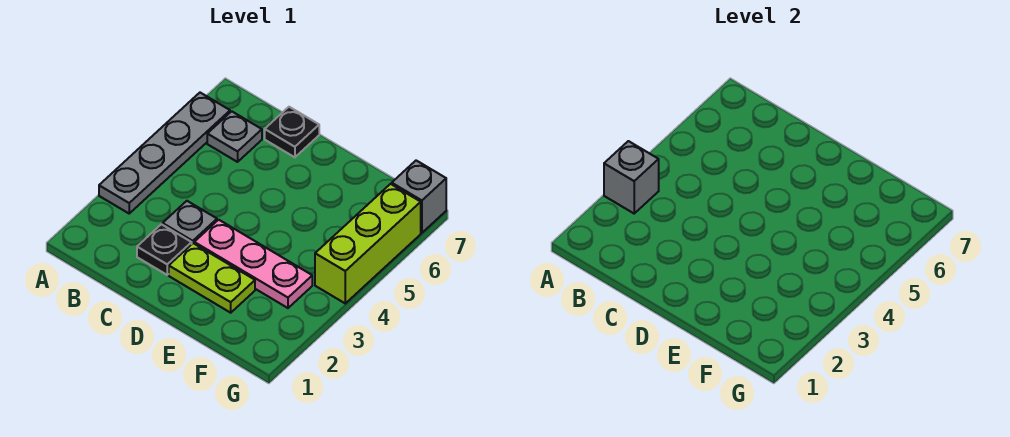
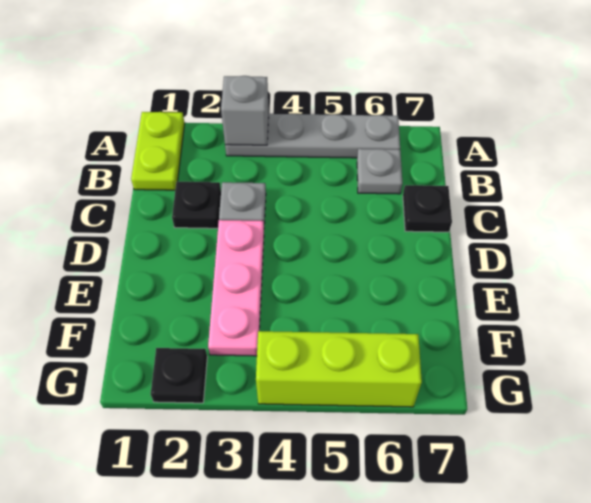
lime plate D2:E2 level 1 -> lime plate A1:B1 level 1
none -> black plate G2 level 1
grey brick G7 level 1 -> none

